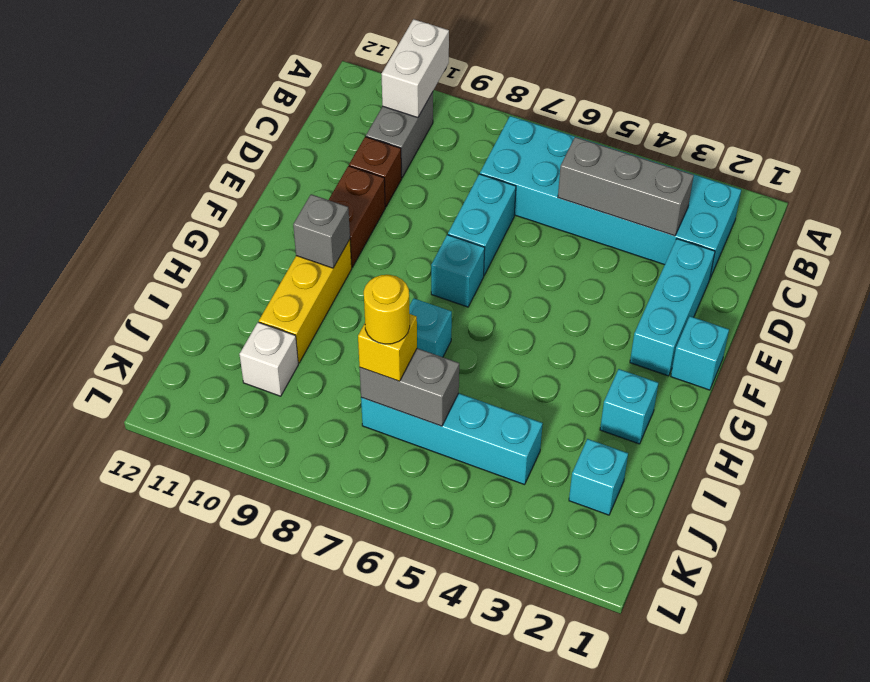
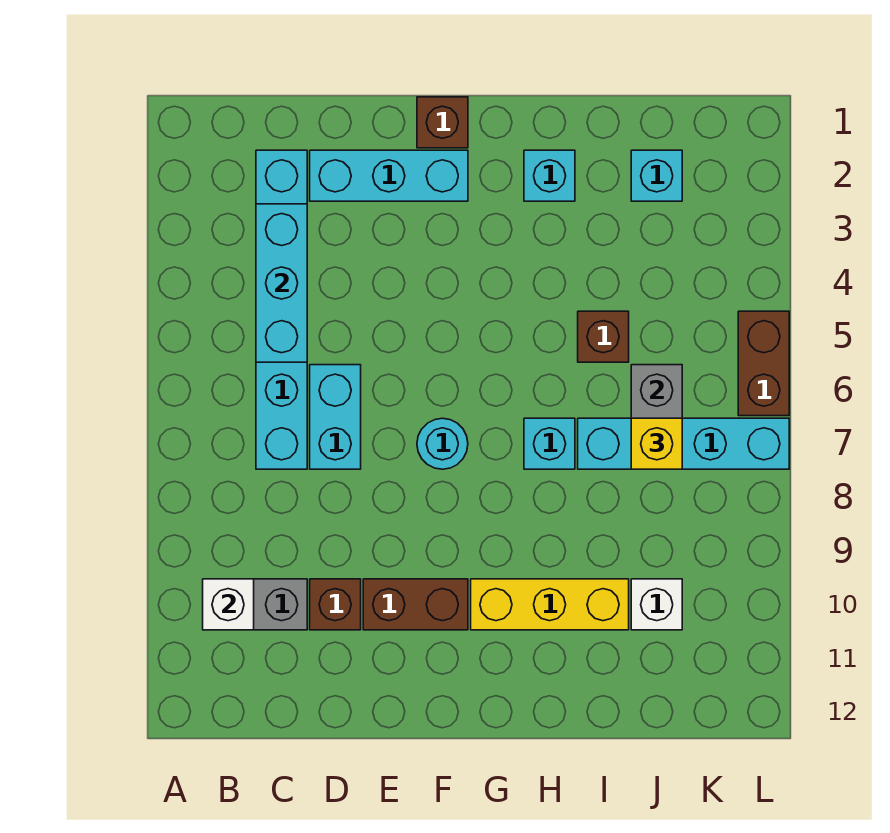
white brick A10:B10 level 2 -> white brick B10 level 2
cyan brick B2:C7 level 1 -> cyan brick C2:C7 level 1
grey brick C3:C5 level 2 -> cyan brick C3:C5 level 2
cyan brick D7:E7 level 1 -> cyan brick D6:D7 level 1
cyan brick F1 level 1 -> brown brick F1 level 1
cyan brick F7 level 1 -> cyan round brick F7 level 1
grey brick G10 level 2 -> none
none -> brown brick I5 level 1
cyan brick J4:J7 level 1 -> cyan brick I7:L7 level 1
yellow round brick J7 level 4 -> none
none -> brown brick L5:L6 level 1

